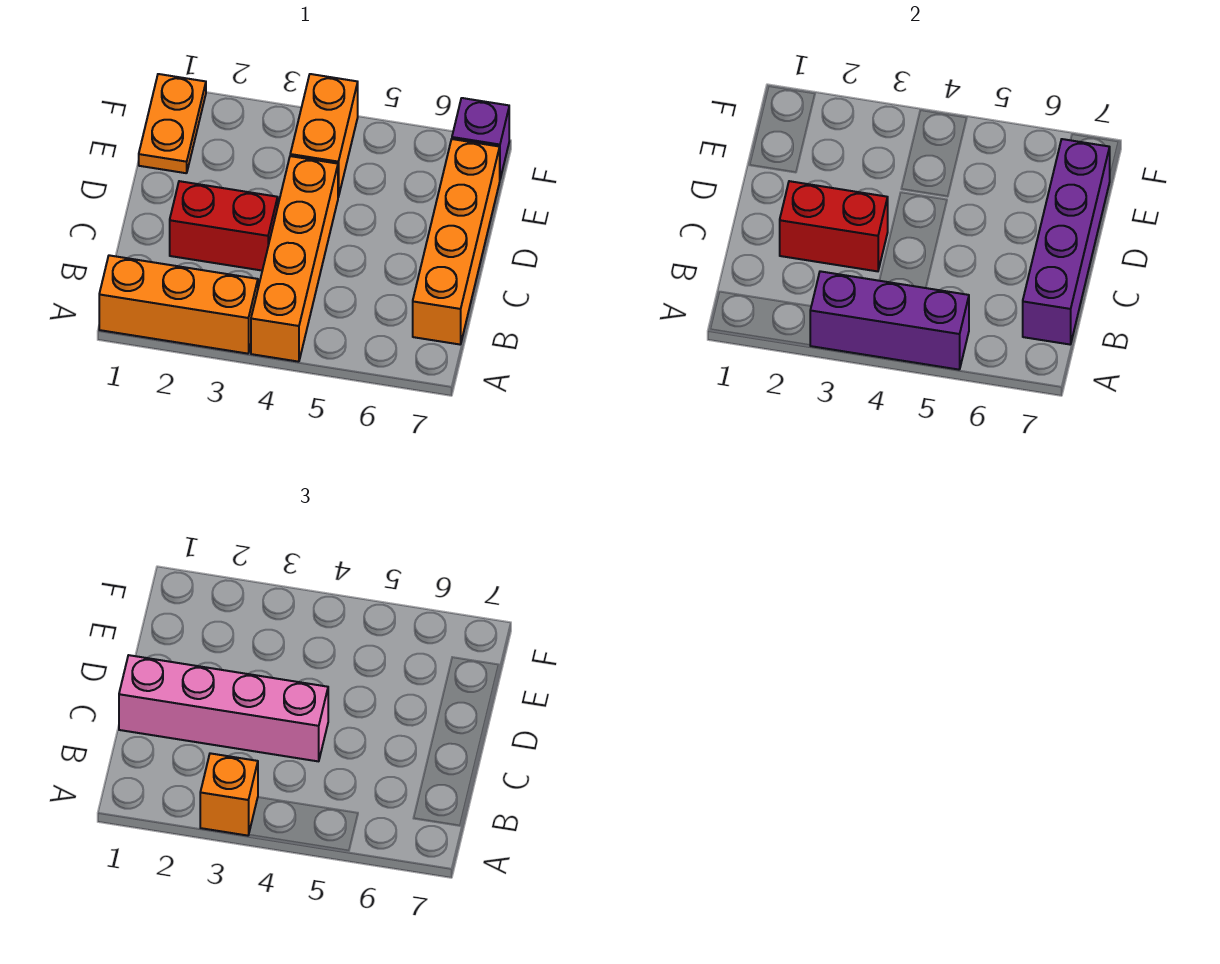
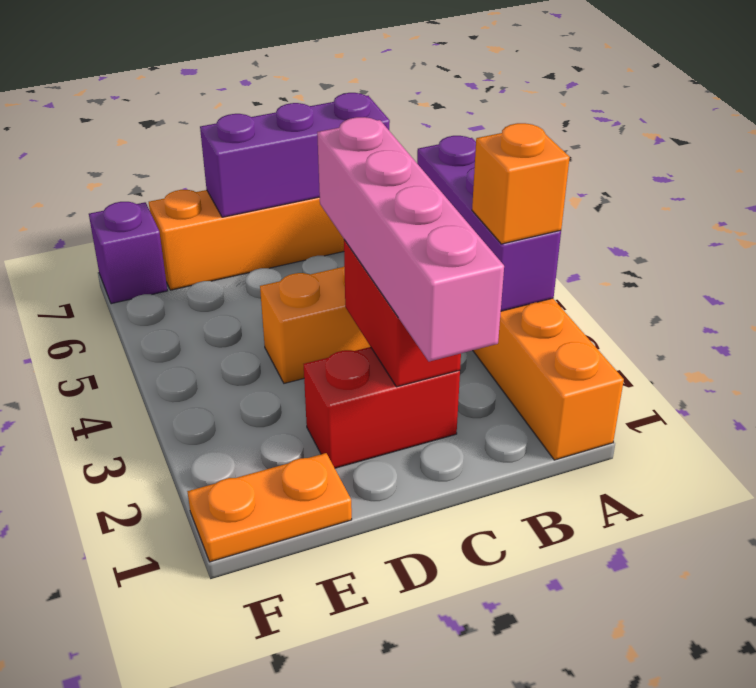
purple brick B7:E7 level 2 -> purple brick B7:D7 level 2
red brick C2:C3 level 1 -> red brick C2:D2 level 1
orange brick E4:F4 level 1 -> none

